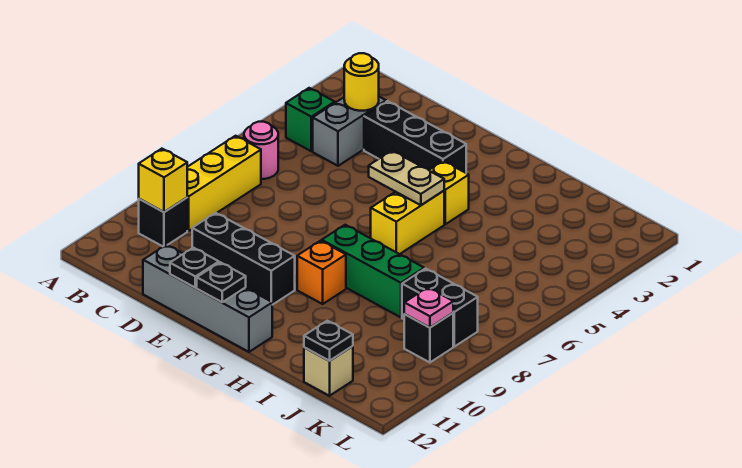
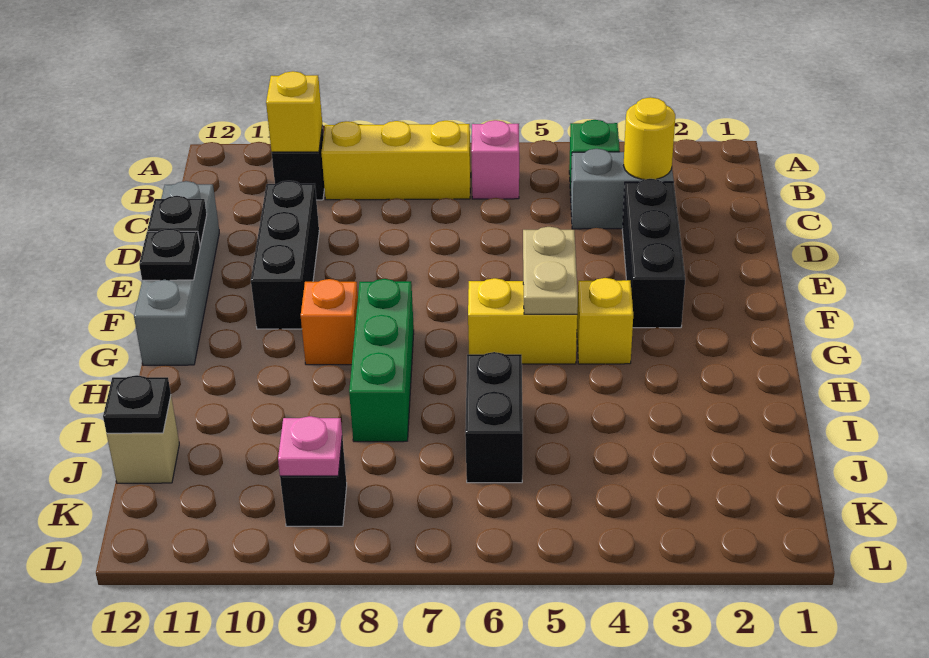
pink round brick B6 level 1 -> pink brick B6 level 1
black brick J8:K8 level 1 -> black brick I6:J6 level 1

